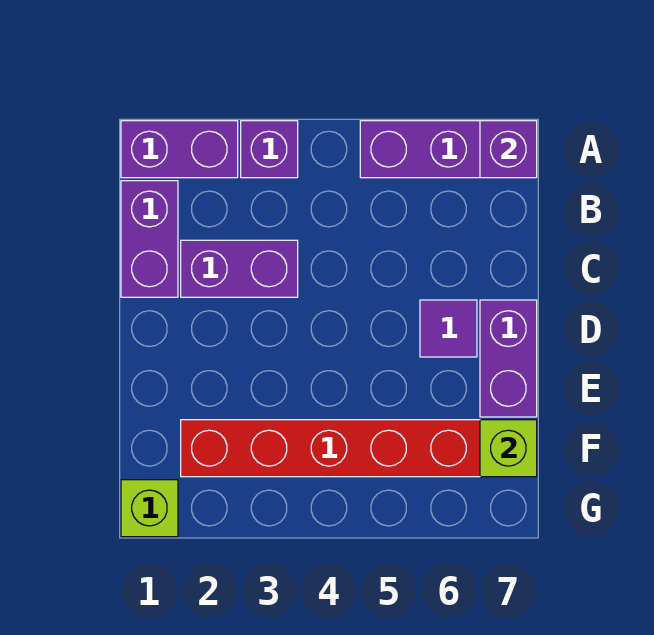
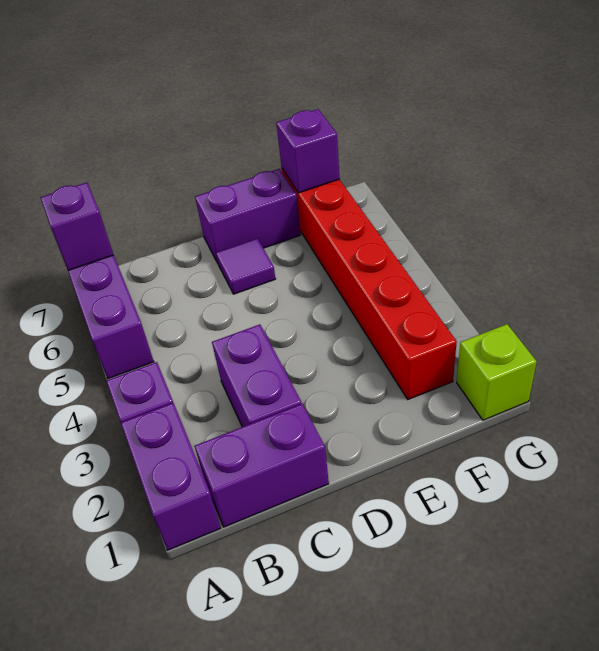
lime brick F7 level 2 -> purple brick F7 level 2

